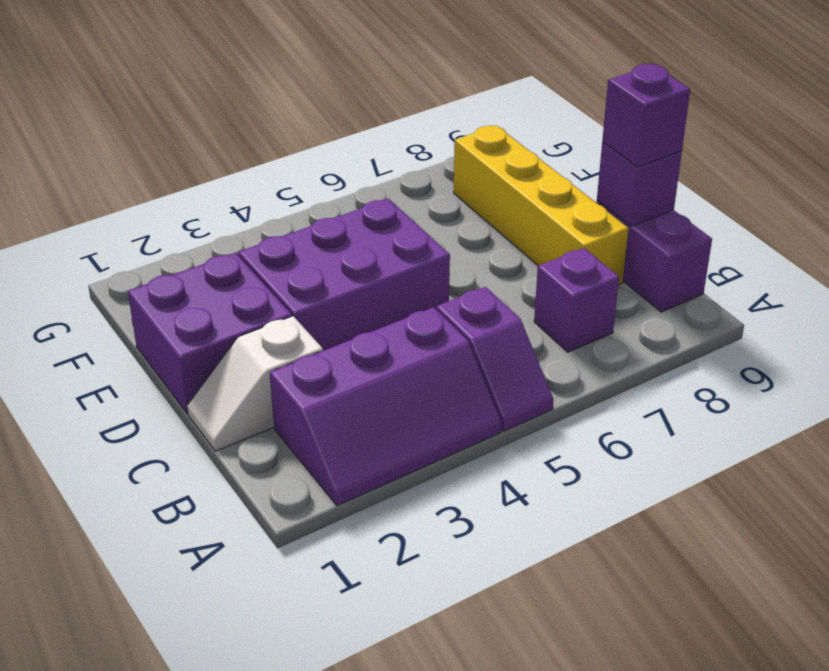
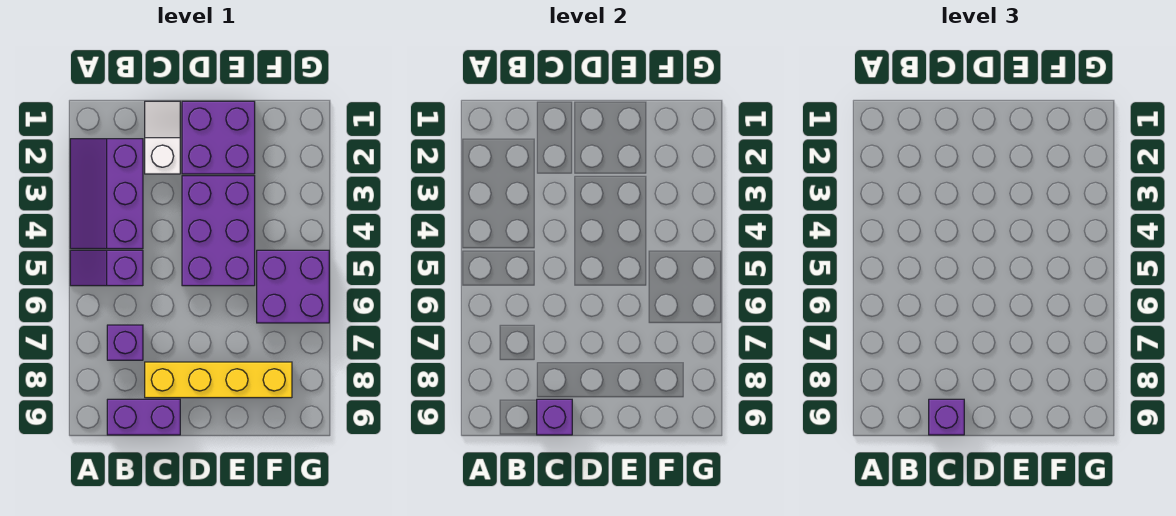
none -> purple brick F5:G6 level 1

